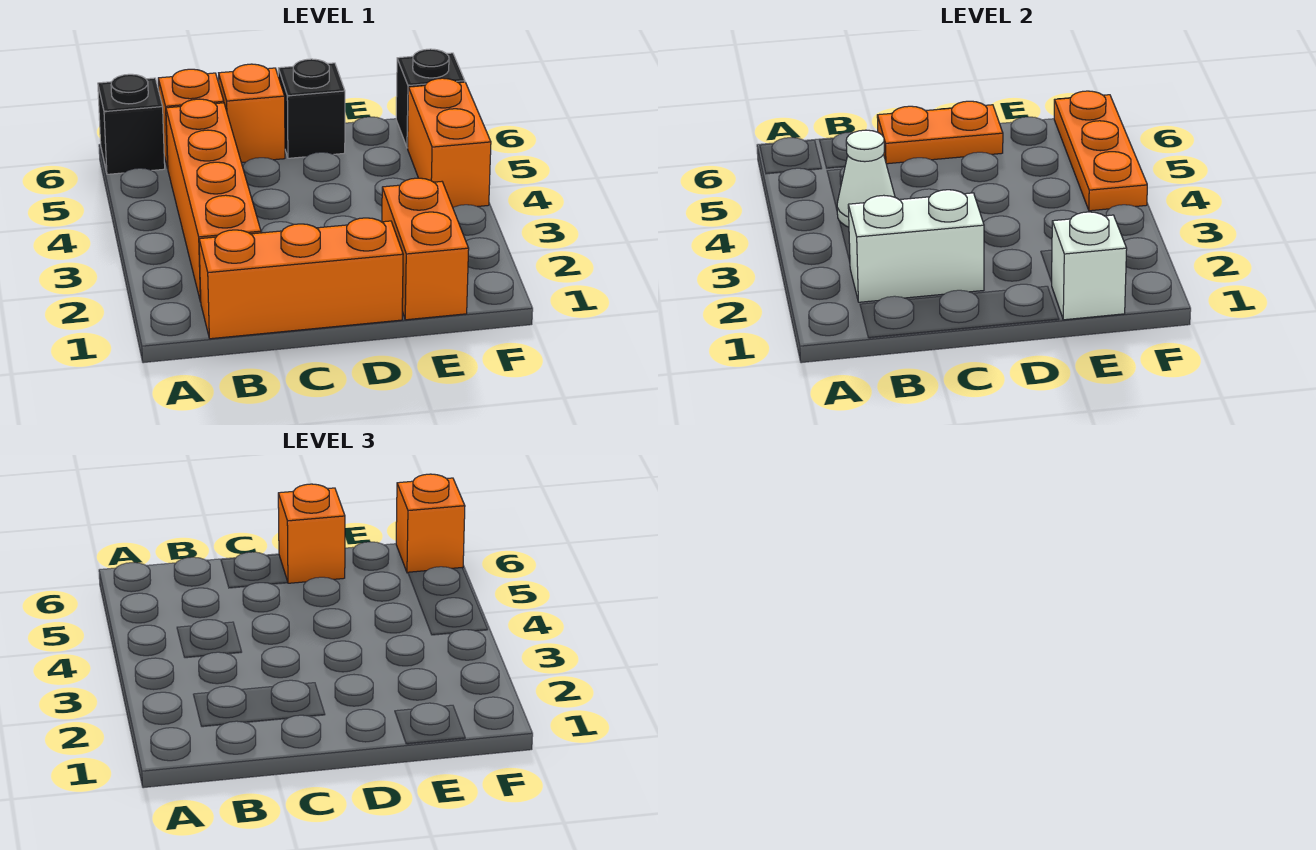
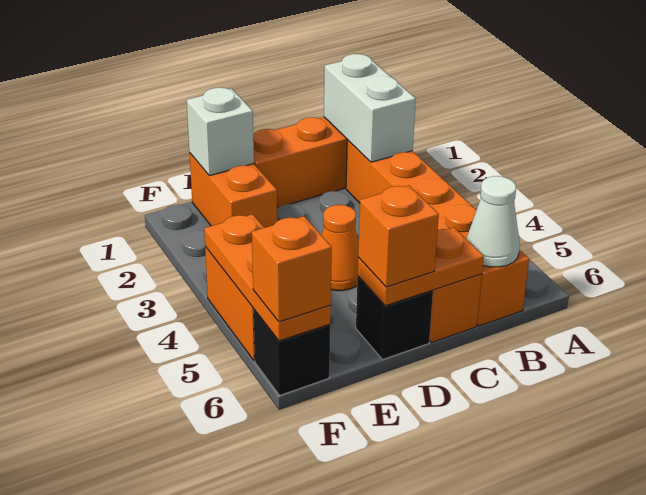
black brick A6 level 1 -> none
white brick B2:C2 level 2 -> white brick B1:B2 level 2
white cone B4 level 2 -> white cone B6 level 2
none -> orange cone D4 level 1

